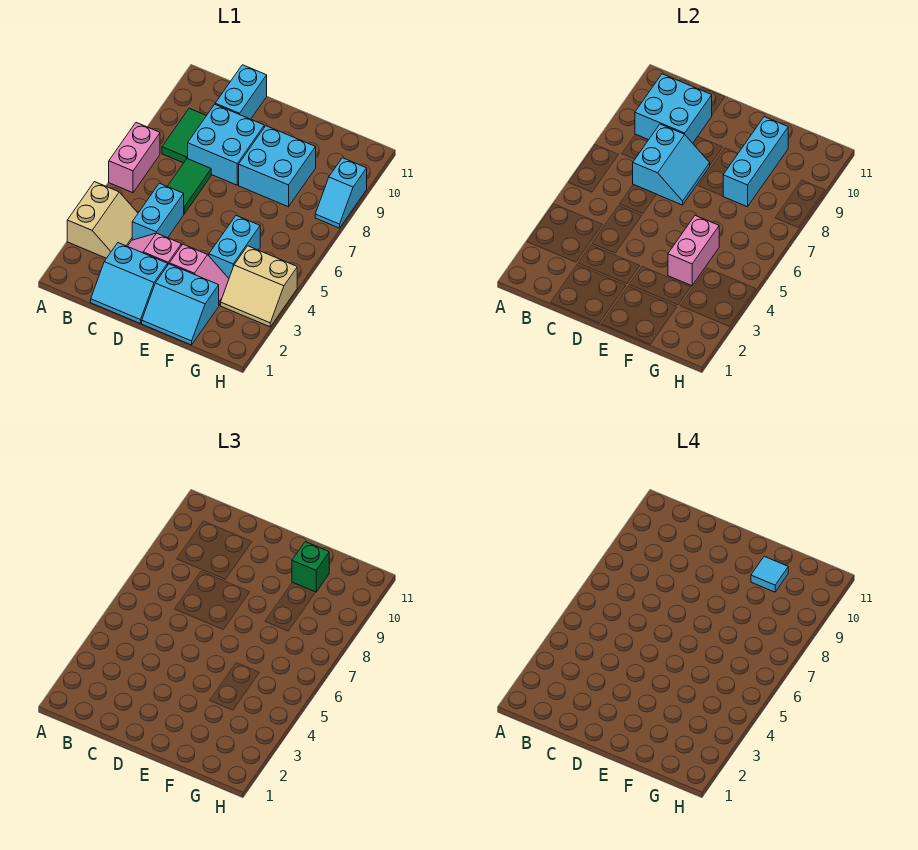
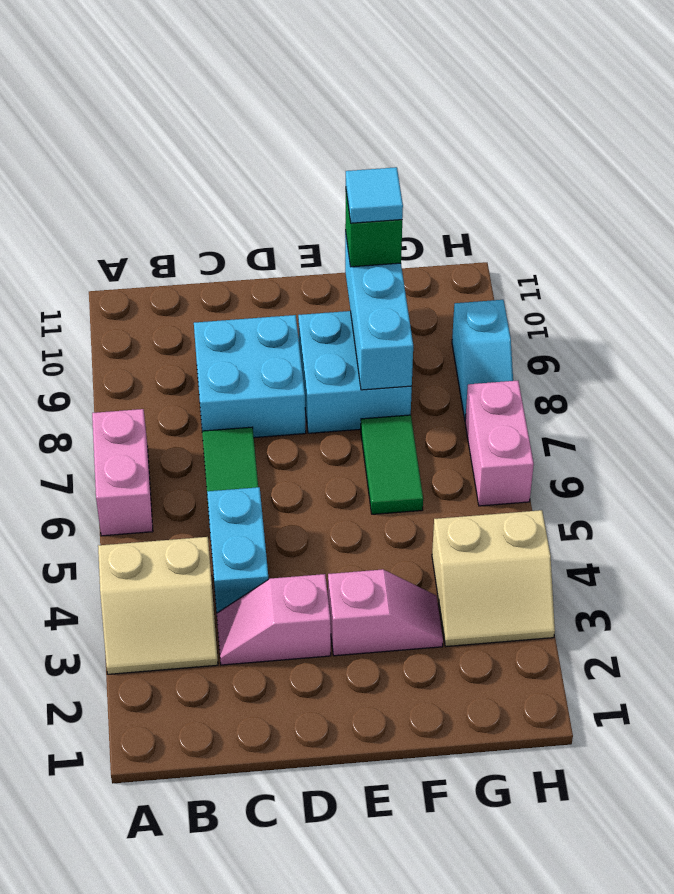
tan slope A3:B4 level 1 top A -> tan slope A3:B4 level 1 top 4
green tile B8:B9 level 1 -> green tile F6:F7 level 1
cyan brick B9:C10 level 2 -> none
cyan slope C1:D2 level 1 top 2 -> none
cyan slope C7:D8 level 2 top C -> none
cyan brick C10:C11 level 1 -> none
cyan slope E1:F2 level 1 top 2 -> none
cyan brick F4:F5 level 1 -> none
pink brick F4:F5 level 2 -> pink brick H6:H7 level 1

